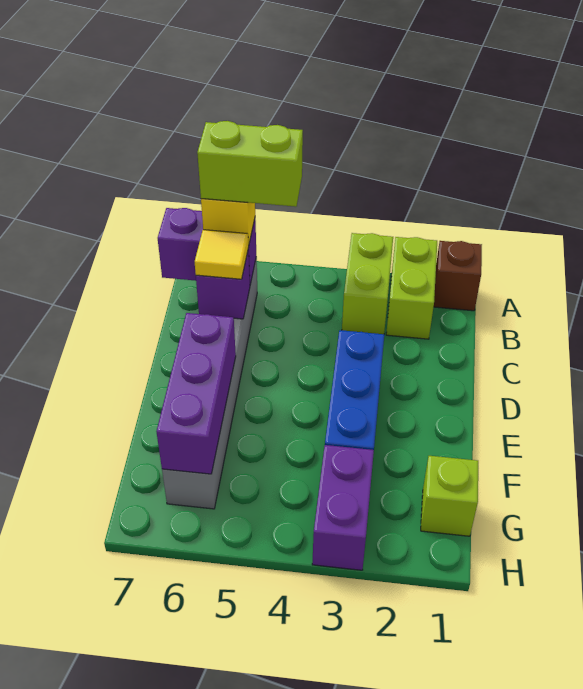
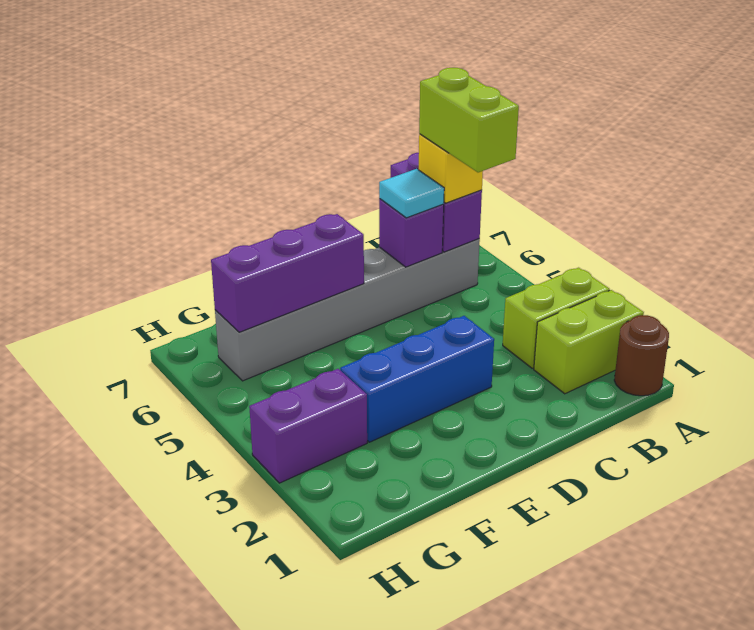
brown brick A1 level 1 -> brown round brick A1 level 1
yellow tile C6 level 3 -> cyan tile C6 level 3
lime brick G1 level 1 -> none

